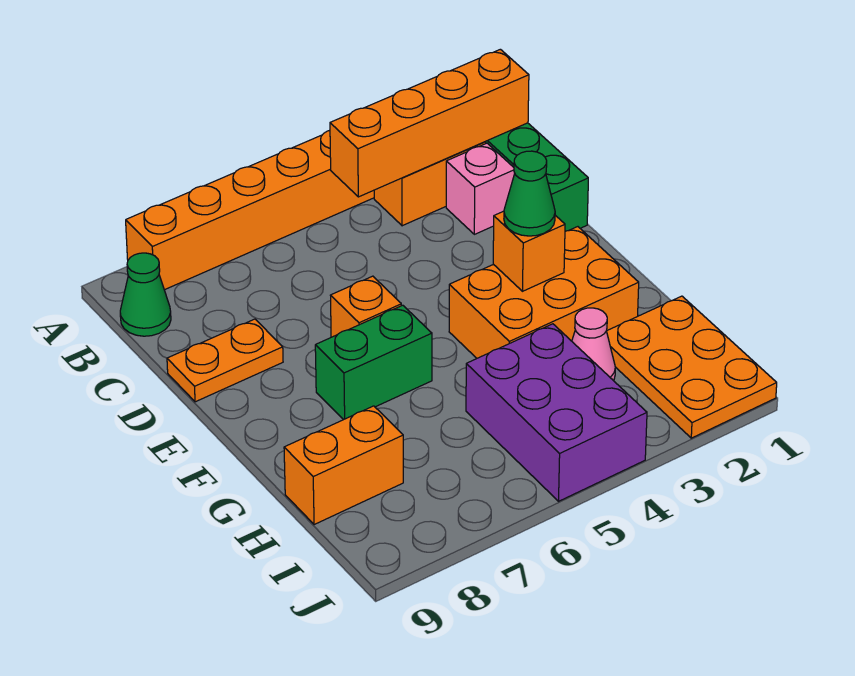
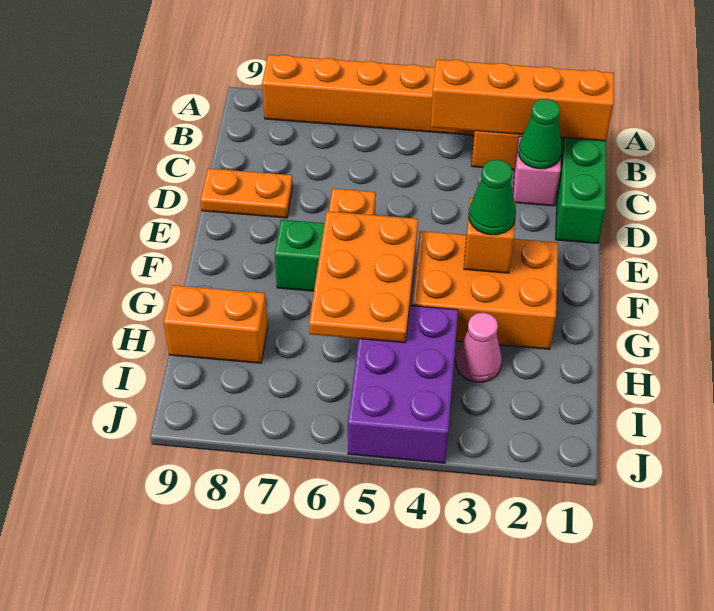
green cone B9 level 1 -> green cone C2 level 2
orange plate H1:J2 level 1 -> orange plate F5:H6 level 2

